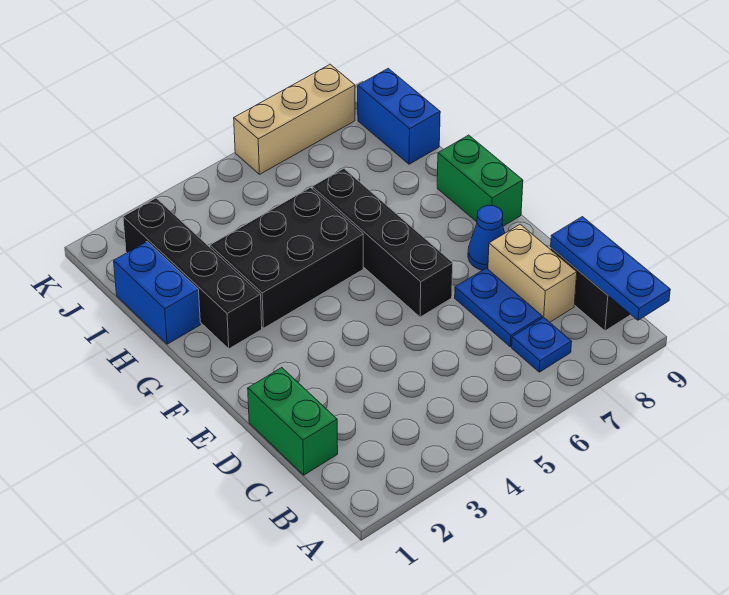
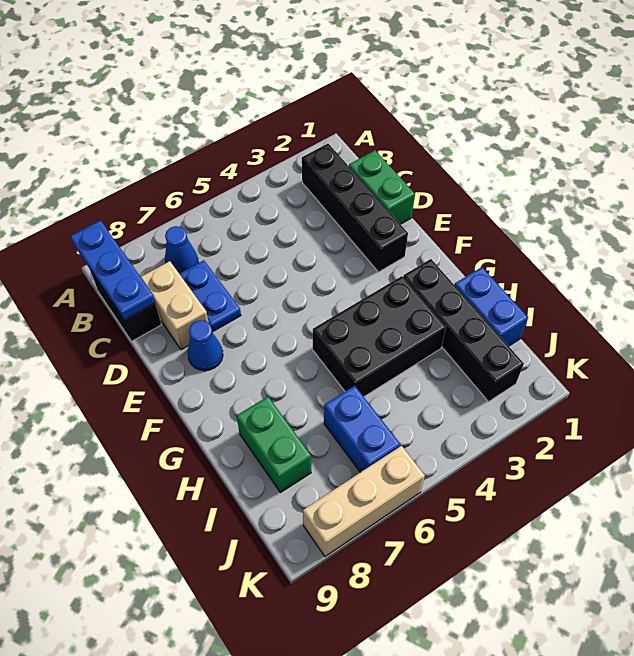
blue plate B7 level 1 -> blue cone B7 level 1
black brick E6:H6 level 1 -> black brick B2:E2 level 1
green brick F9:G9 level 1 -> green brick H8:I8 level 1
blue brick I9:J9 level 1 -> blue brick I6:J6 level 1

